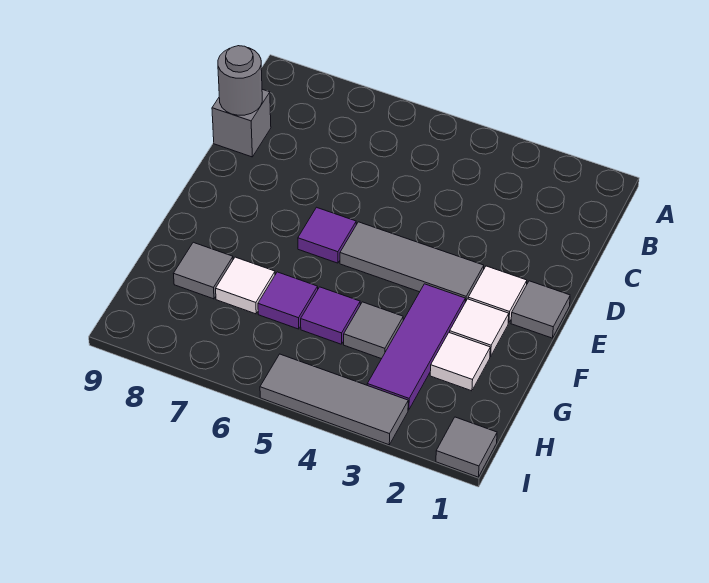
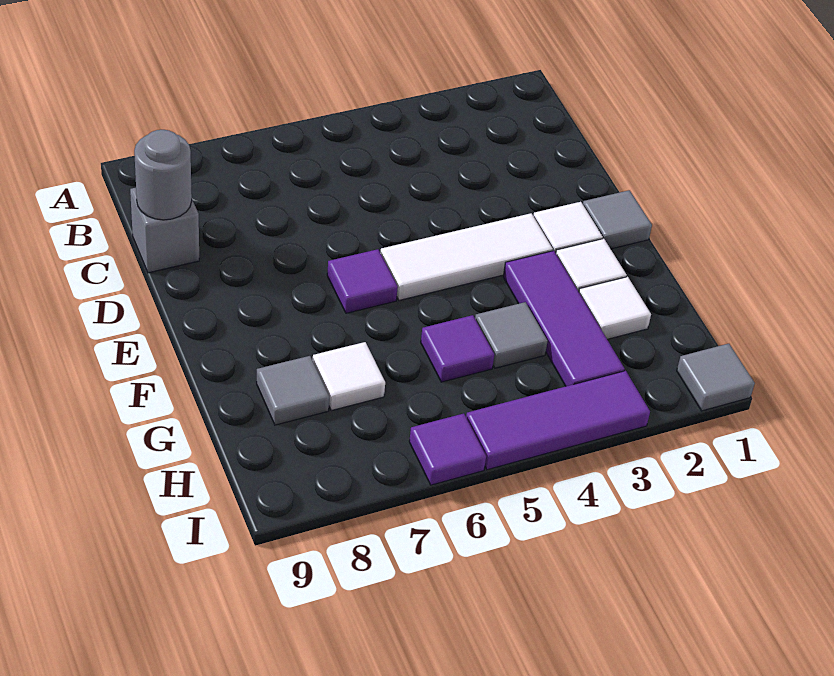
grey tile E3:E5 level 1 -> white tile E3:E5 level 1
purple tile G6 level 1 -> purple tile I6 level 1
grey tile I3:I5 level 1 -> purple tile I3:I5 level 1

